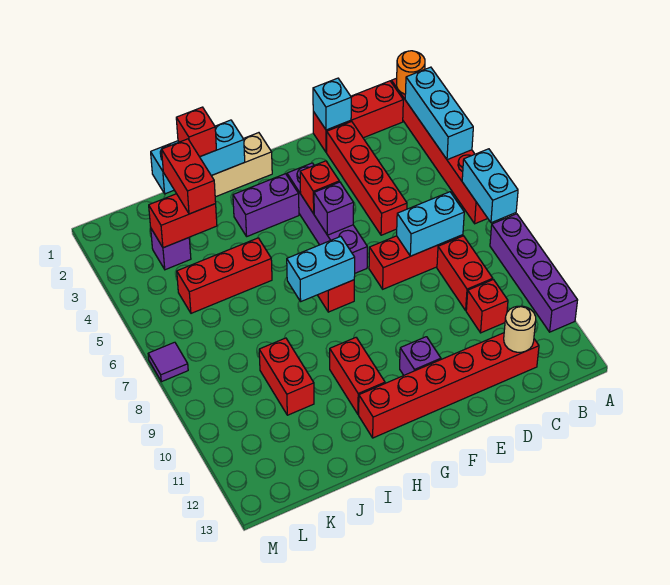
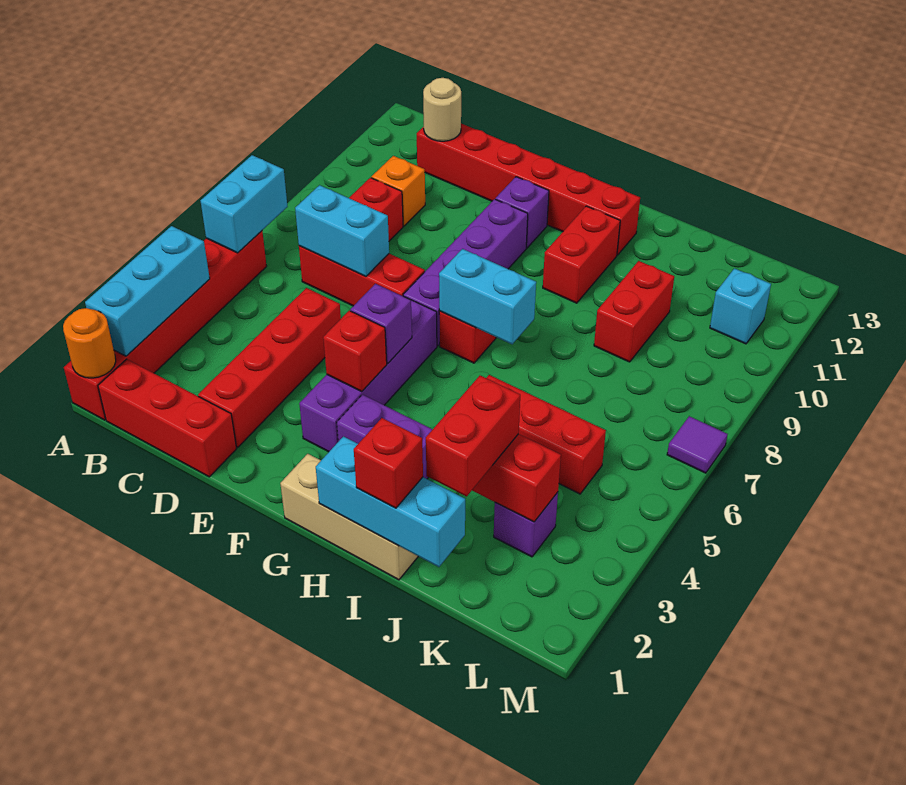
purple brick A8:A11 level 1 -> purple brick F7:F10 level 1
red brick C10 level 1 -> orange brick C10 level 1
cyan brick D1 level 2 -> cyan brick L11 level 1

